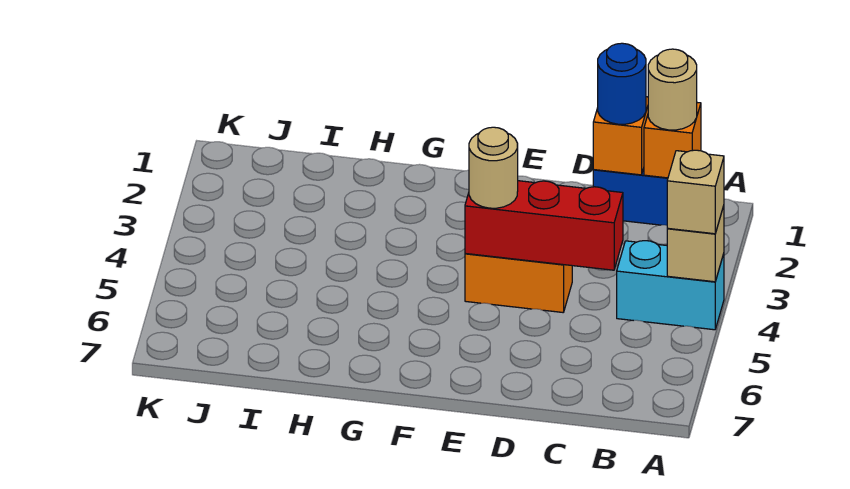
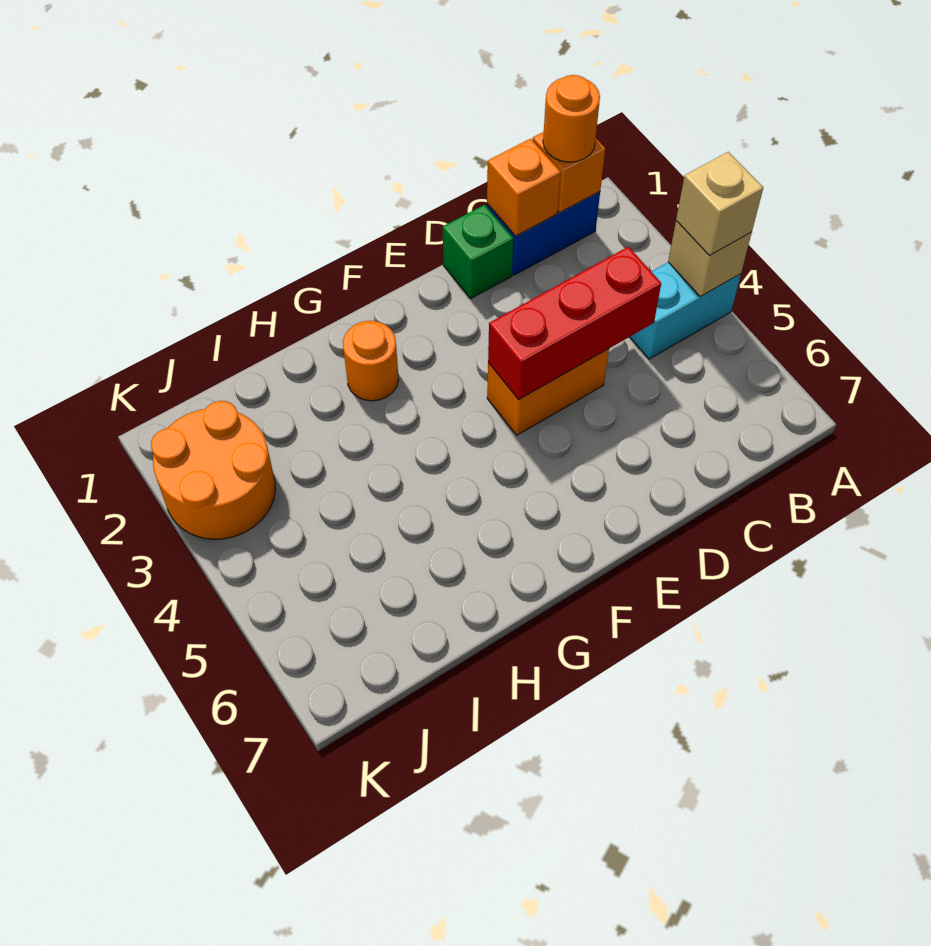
tan round brick B1 level 3 -> orange round brick B1 level 3
blue round brick C1 level 3 -> none
none -> green brick D1 level 1
tan round brick E4 level 3 -> none
none -> orange round brick G2 level 1
none -> orange round brick J2:K3 level 1

